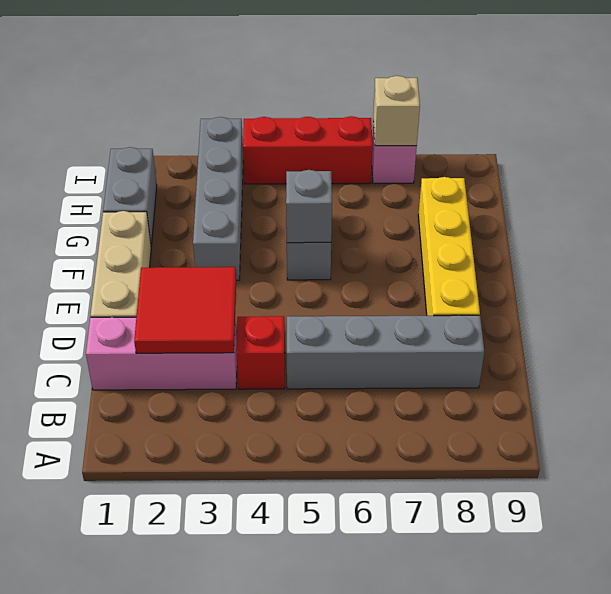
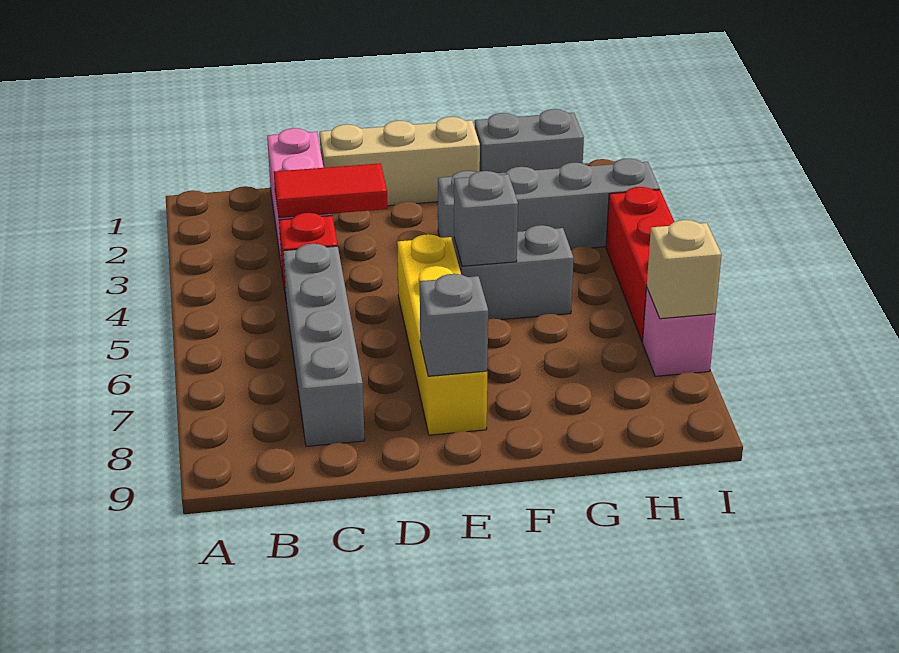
red tile C2:D3 level 2 -> red tile C3:D3 level 2
yellow brick D8:G8 level 1 -> yellow brick E5:E8 level 1
none -> grey brick E8 level 2

